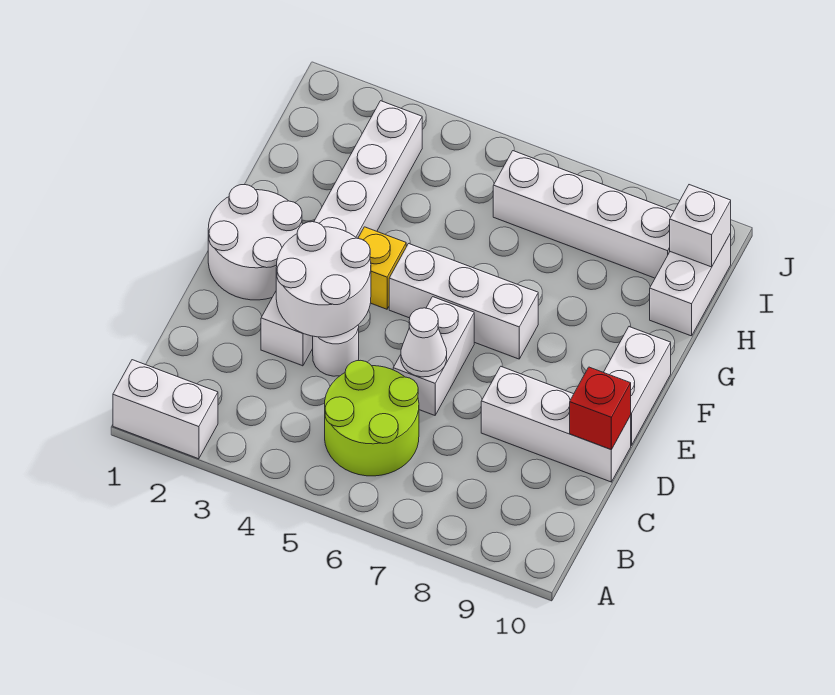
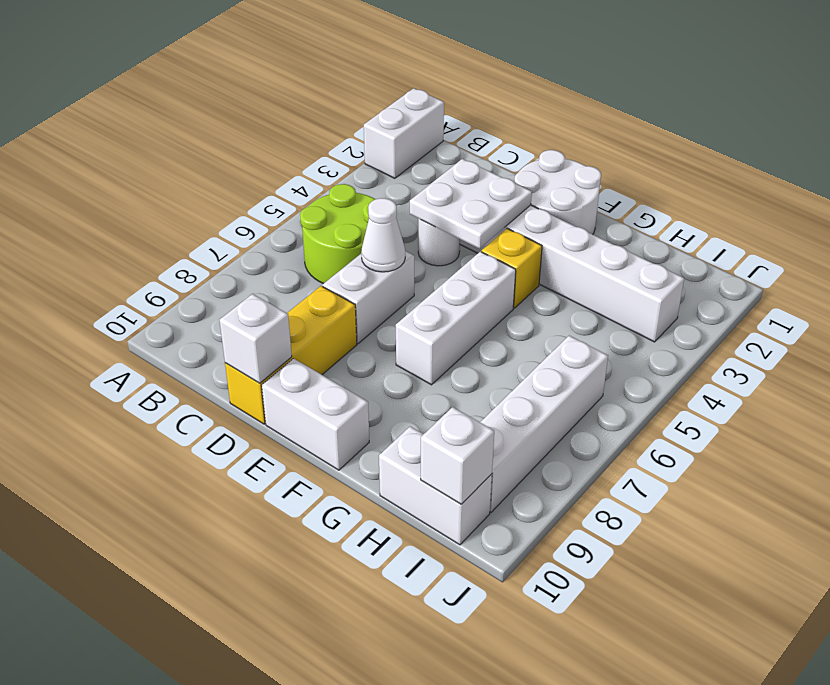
white round brick D3:E4 level 2 -> white plate D3:E4 level 2
white brick D6:E6 level 1 -> white brick D6:D7 level 1
white brick D8:D10 level 1 -> yellow brick D8:D10 level 1
red brick D10 level 2 -> white brick D10 level 2

